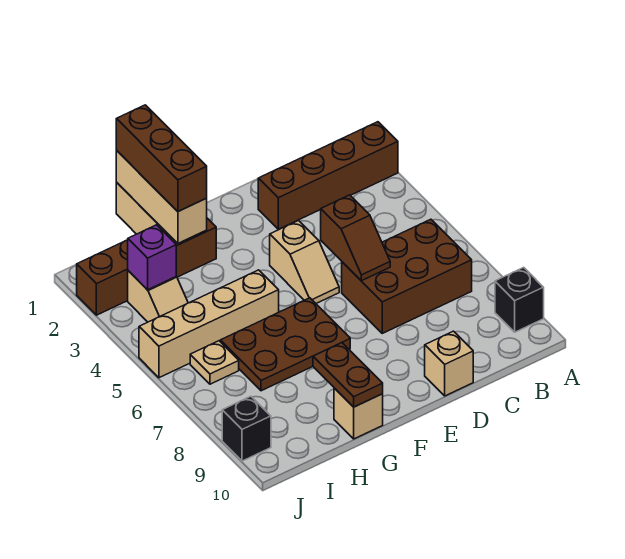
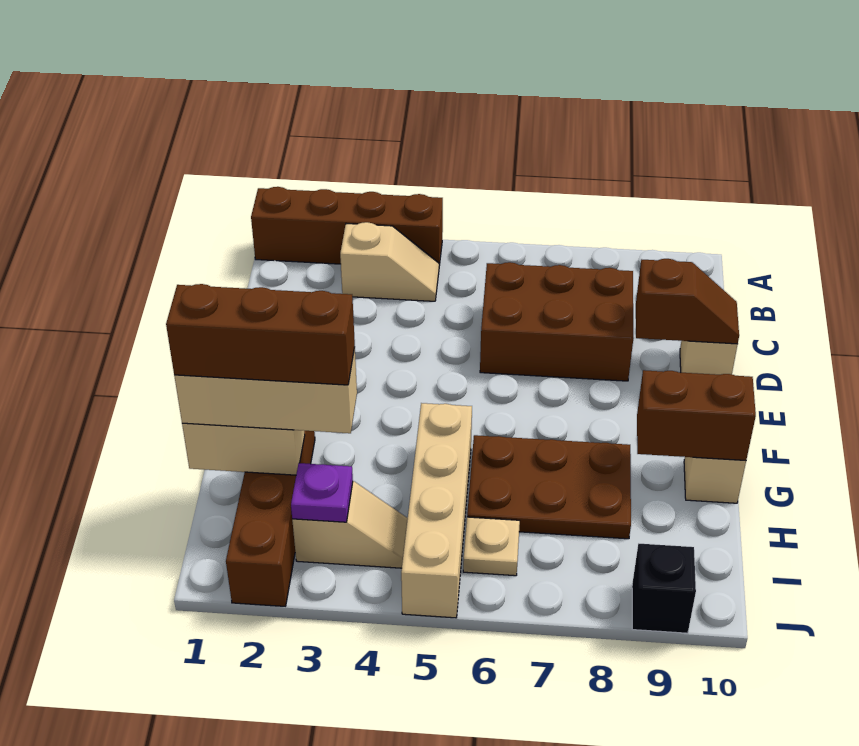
brown brick A2:D2 level 1 -> brown brick A1:A4 level 1
black brick A9 level 1 -> none
brown brick B6:D7 level 1 -> brown brick C6:D8 level 1
brown slope D5:D6 level 2 top 5 -> brown slope D9:D10 level 2 top 9
tan slope E4:E5 level 1 top 4 -> tan slope B3:B4 level 1 top 3
brown plate F6:H7 level 1 -> brown plate G6:H8 level 1
brown plate G9:G10 level 2 -> brown brick G9:G10 level 2
purple brick I3 level 2 -> purple plate I3 level 2

